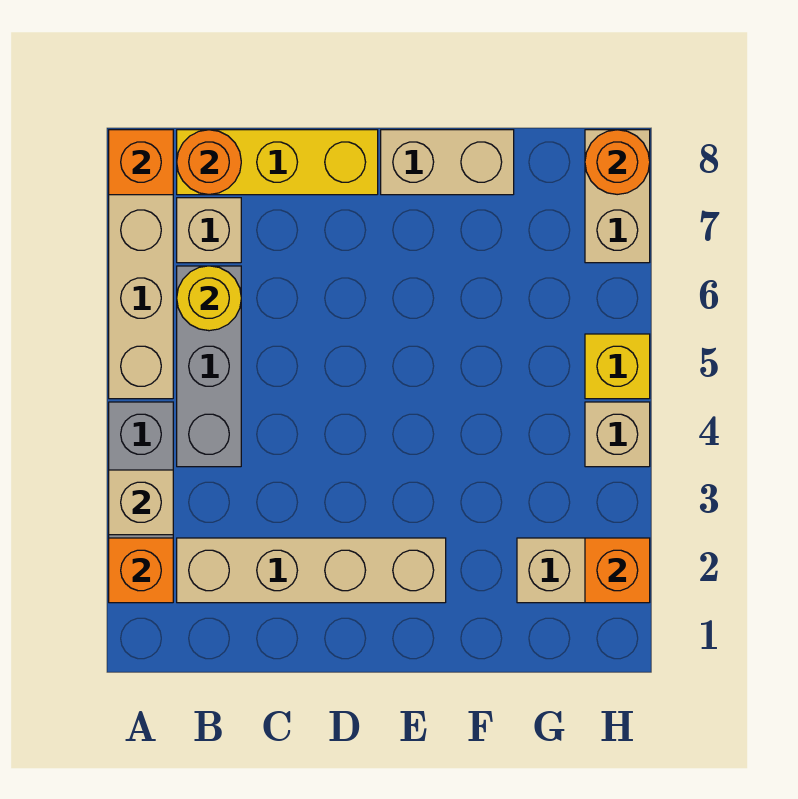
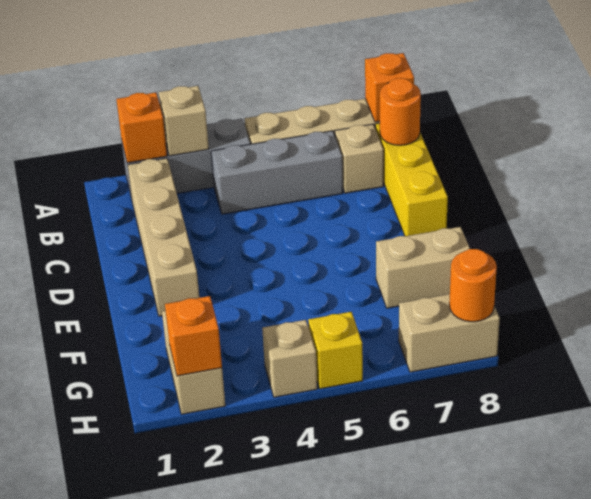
yellow round brick B6 level 2 -> none
tan brick E8:F8 level 1 -> tan brick F7:F8 level 1

